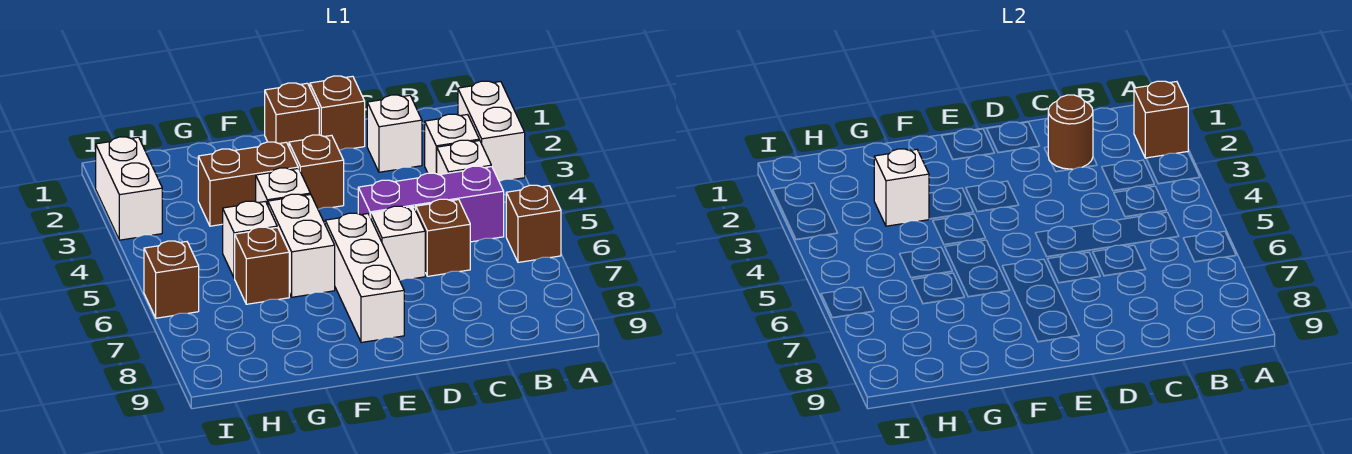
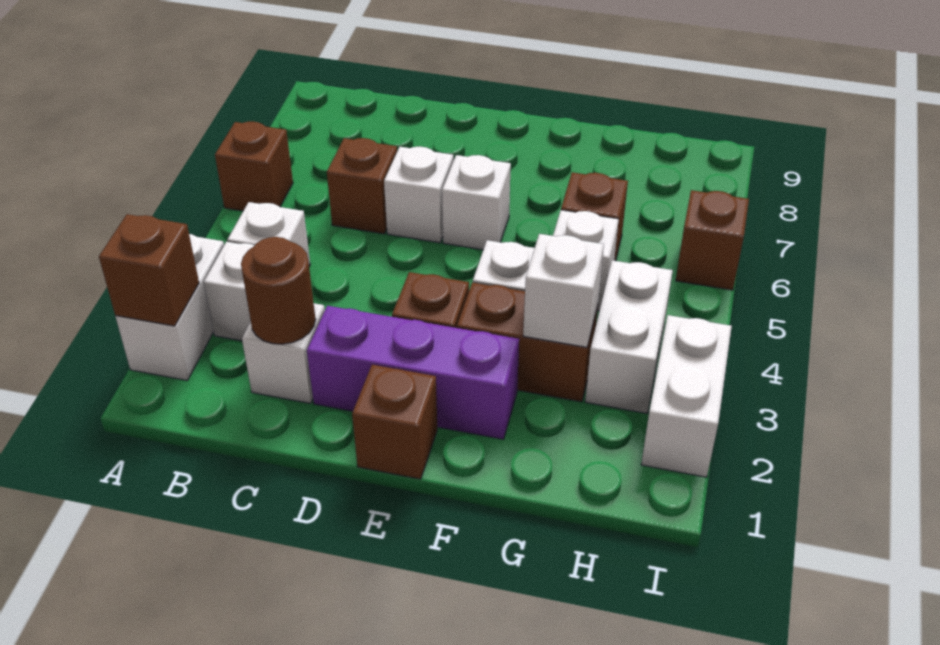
purple brick B5:D5 level 1 -> purple brick D2:F2 level 1
brown brick D1 level 1 -> none
white brick E6:E8 level 1 -> white brick E6 level 1
white brick F5:F6 level 1 -> white brick H3:H4 level 1

